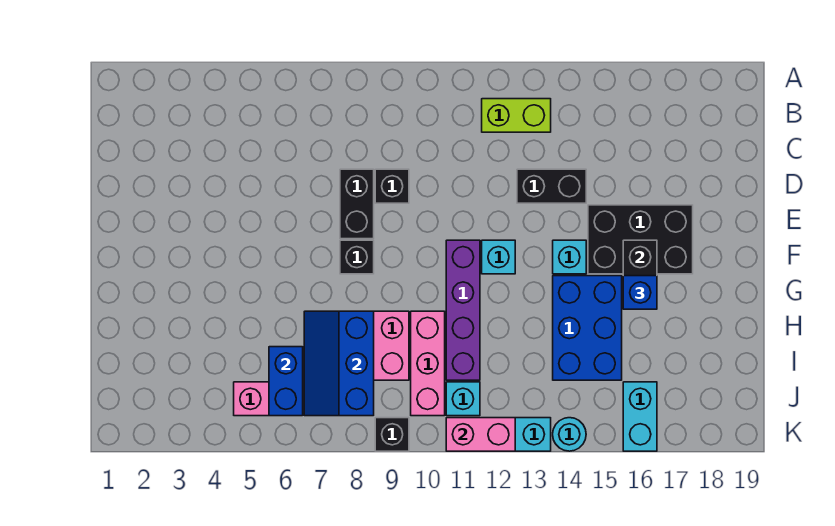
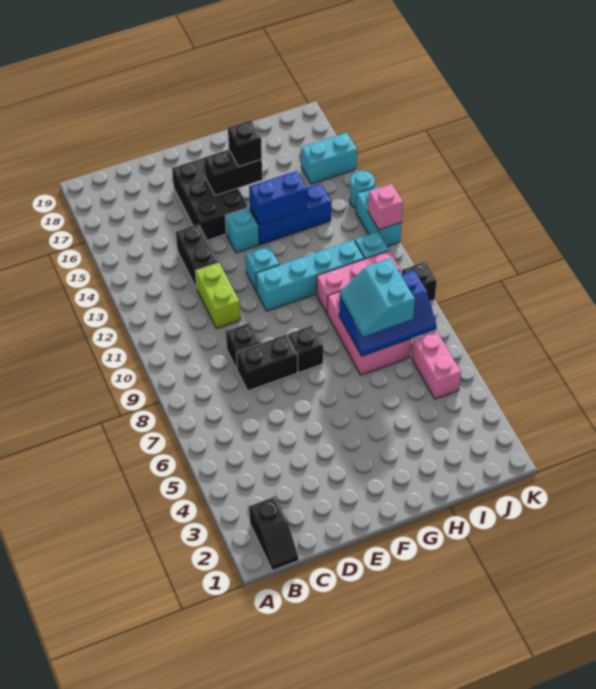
none -> black slope B1:B2 level 1 top 2
lime brick B12:B13 level 1 -> lime brick D11:D12 level 1
purple brick F11:I11 level 1 -> cyan brick F11:I11 level 1
blue brick G14:I15 level 1 -> blue brick G14:I14 level 1
blue brick G16 level 3 -> black brick G16 level 3
none -> cyan slope H7:I8 level 3 top I
blue brick I6:J6 level 2 -> blue brick G14:H14 level 2
pink brick K11:K12 level 2 -> pink brick K12 level 2

